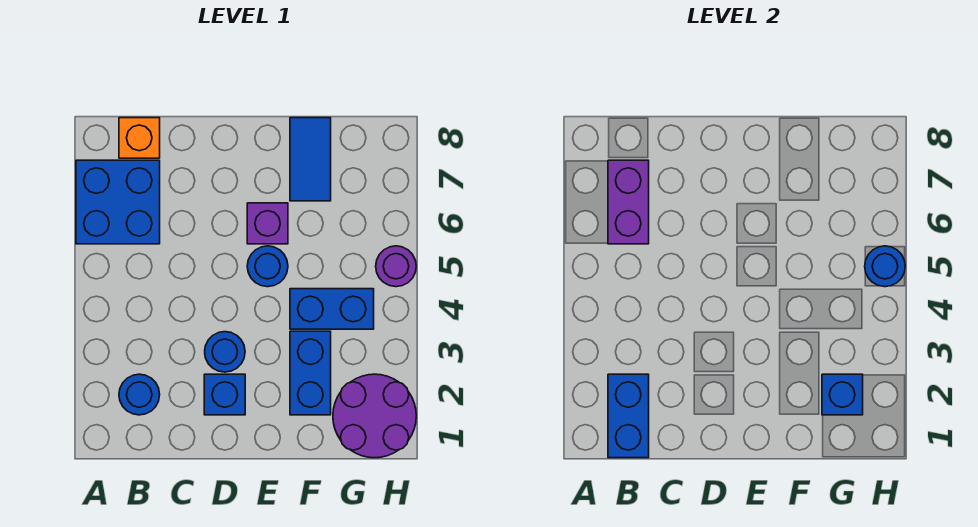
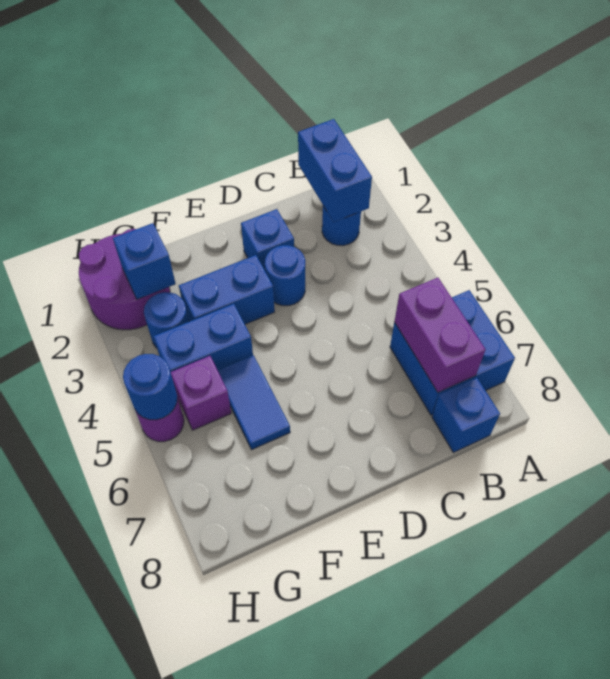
orange brick B8 level 1 -> blue brick B8 level 1
blue round brick E5 level 1 -> blue round brick G3 level 1
purple brick E6 level 1 -> purple brick G5 level 1
blue brick F2:F3 level 1 -> blue brick E3:F3 level 1
blue tile F7:F8 level 1 -> blue tile F5:F6 level 1

